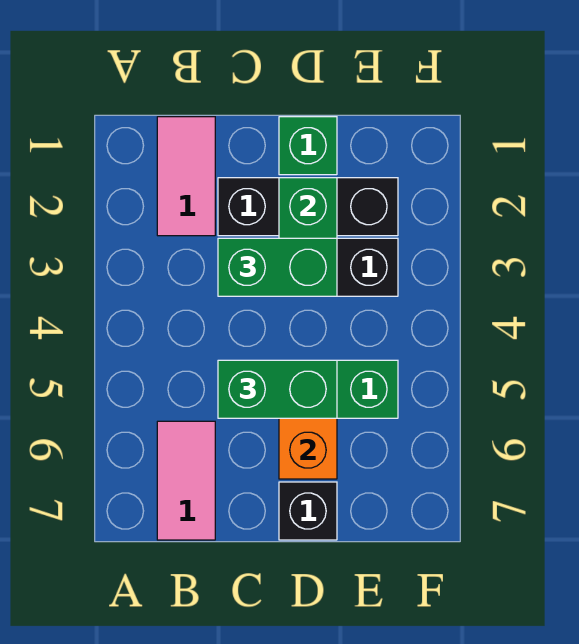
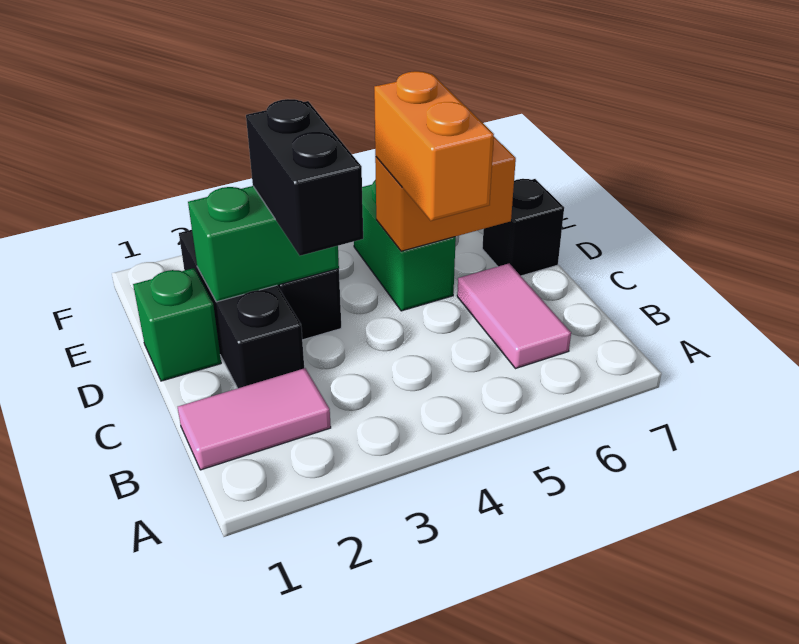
pink tile B6:B7 level 1 -> pink tile B6:C6 level 1
green brick C3:D3 level 3 -> black brick C3:D3 level 3
green brick C5:D5 level 3 -> orange brick C5:D5 level 3

